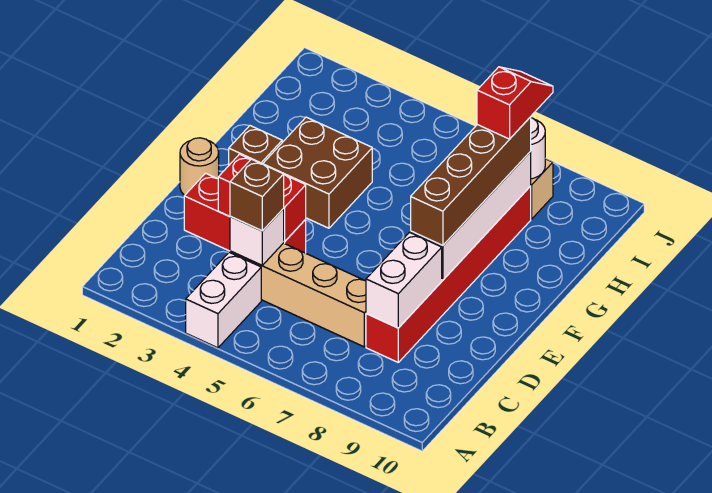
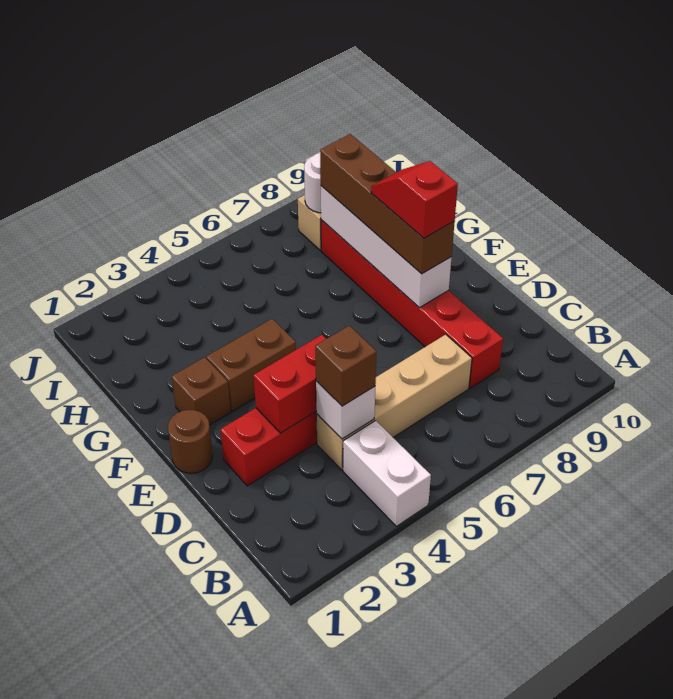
white brick C8:D8 level 2 -> none
tan round brick E1 level 1 -> brown round brick E1 level 1
brown brick F3:G4 level 1 -> brown brick F3:F4 level 1
red slope H8:I8 level 4 top H -> red slope E8:F8 level 4 top E

